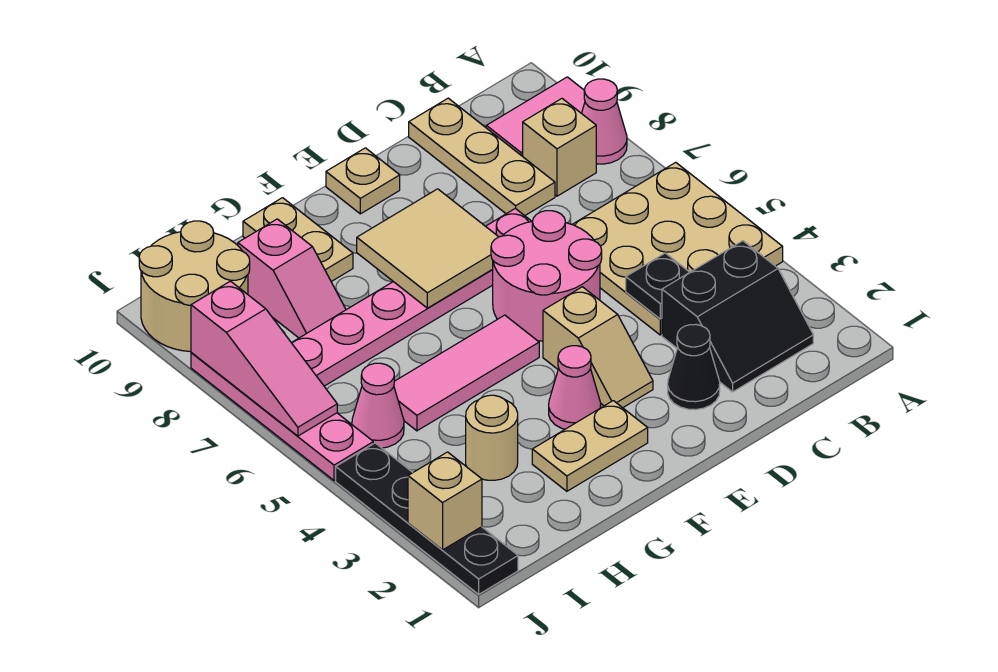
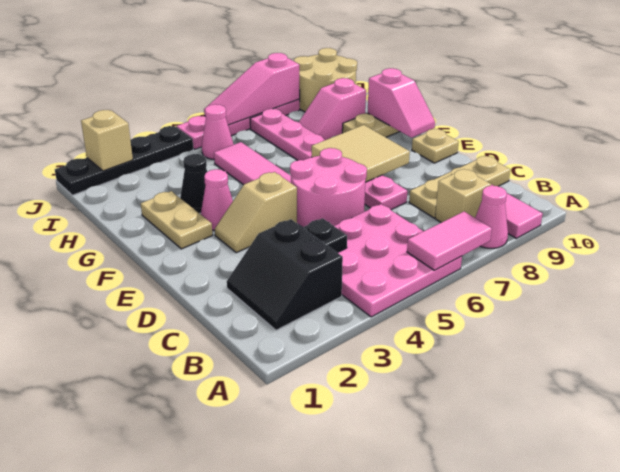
tan plate A4:C6 level 1 -> pink plate A4:C6 level 1
none -> pink tile A6:A7 level 2
black cone D2 level 1 -> black cone G3 level 1
none -> pink slope F10:G10 level 2 top G
tan round brick H3 level 1 -> none

